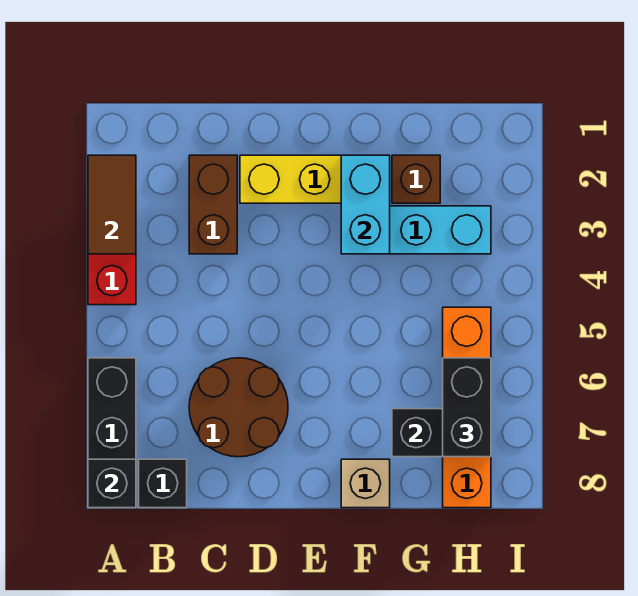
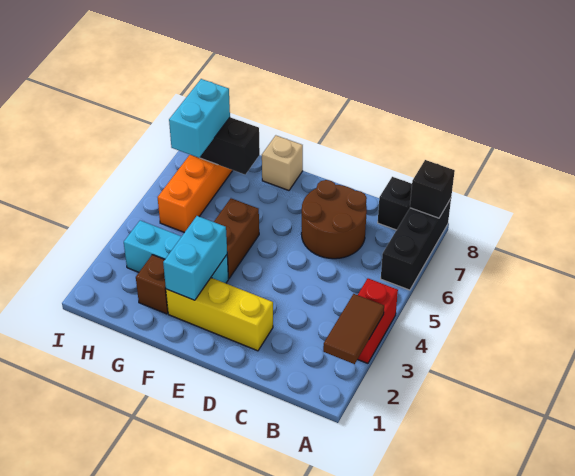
brown brick C2:C3 level 1 -> brown brick F4:F5 level 1
black brick H6:H7 level 3 -> cyan brick H6:H7 level 3

